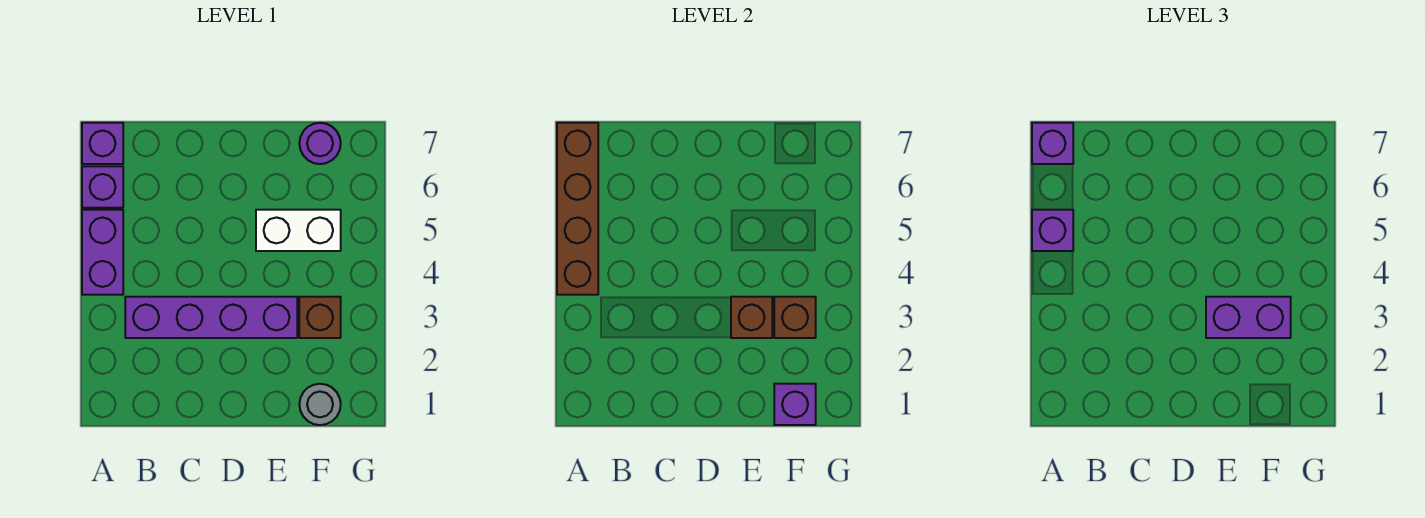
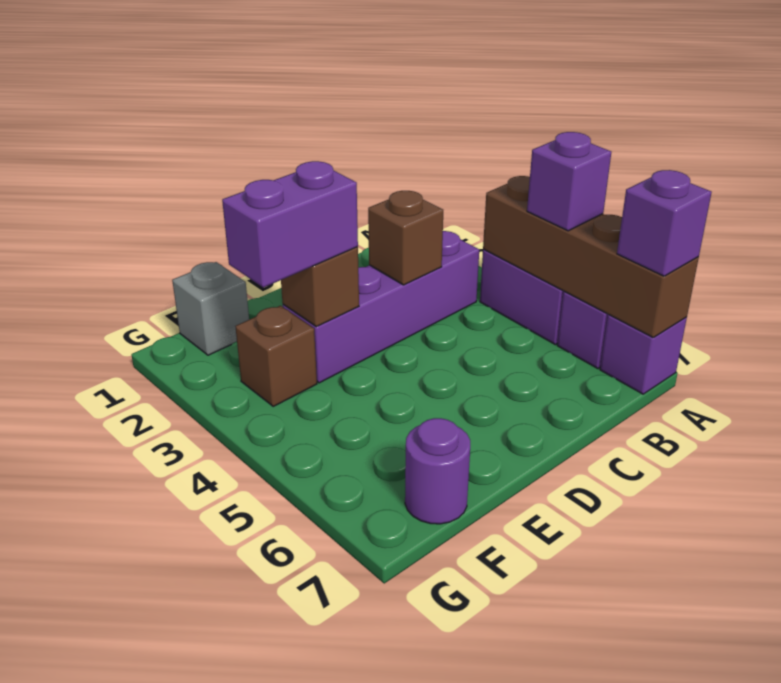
white brick E5:F5 level 1 -> none
grey round brick F1 level 1 -> grey brick F1 level 1
purple brick F1 level 2 -> none
brown brick F3 level 2 -> brown brick C3 level 2

